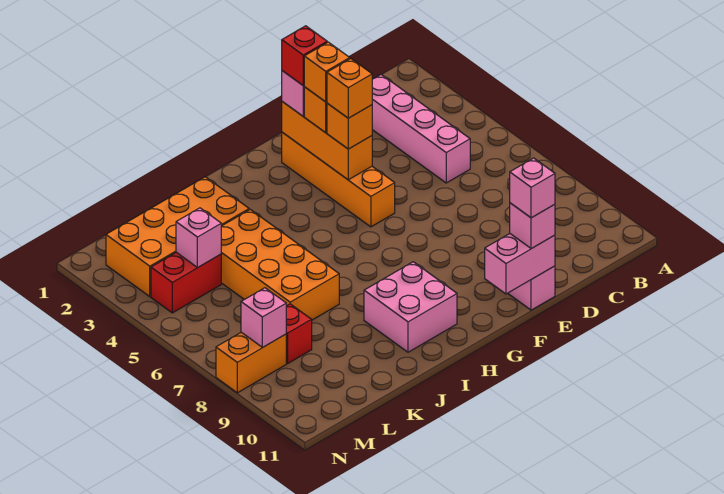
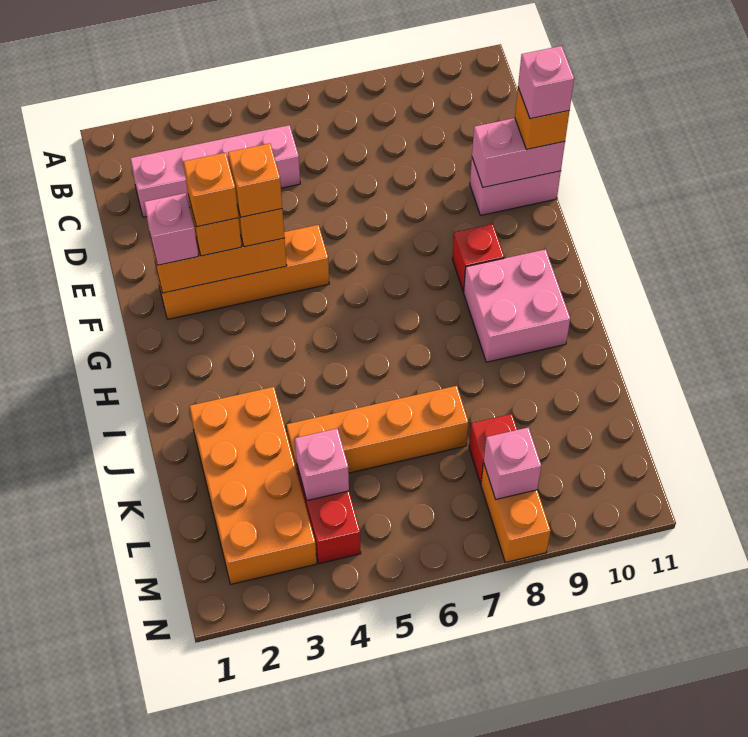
pink brick E11:F11 level 2 -> pink brick E10:E11 level 2
pink brick E11 level 3 -> orange brick E11 level 3
red brick F2 level 4 -> red brick G9 level 1
orange brick J4:K7 level 1 -> orange brick K4:K7 level 1

